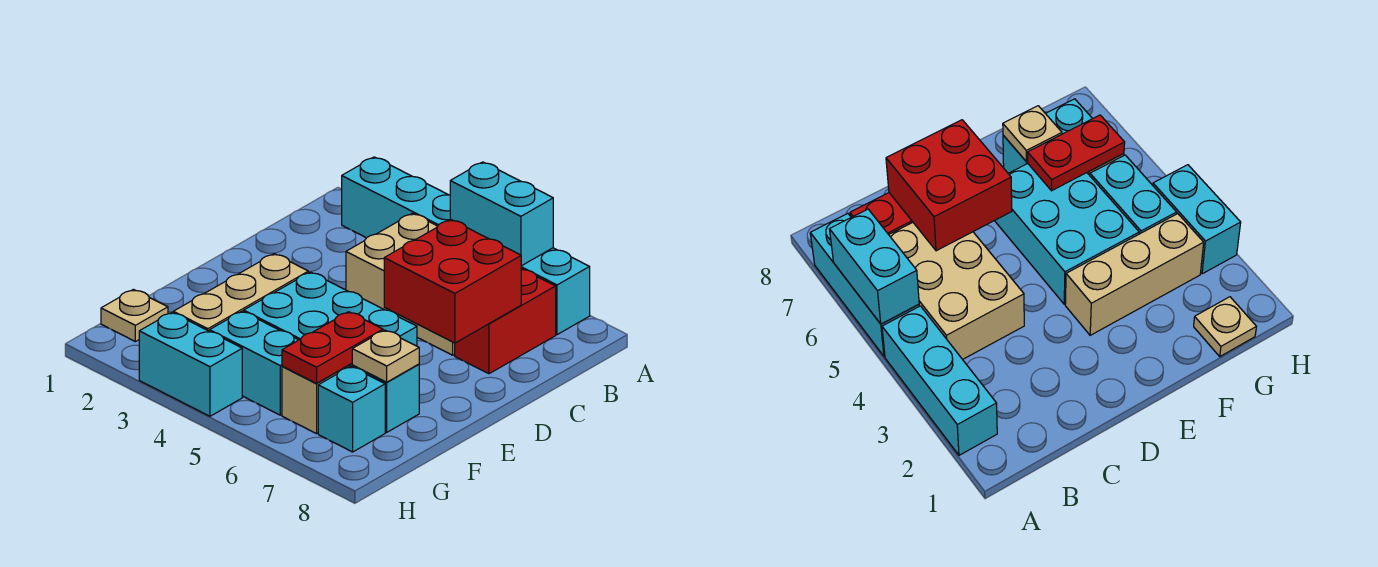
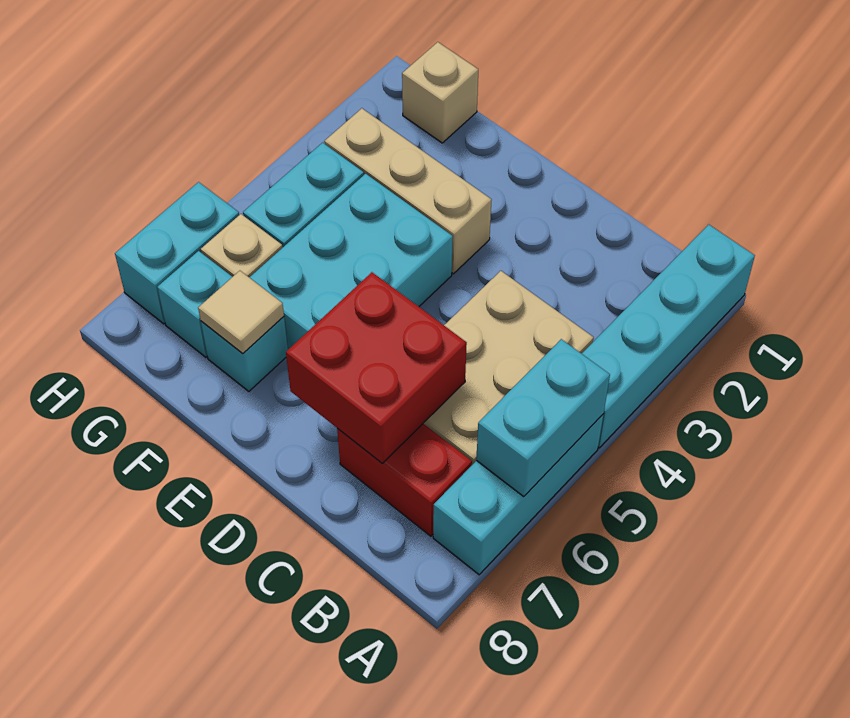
cyan brick A2:A4 level 1 -> cyan brick A1:A4 level 1
red plate F6:G6 level 2 -> none
tan plate F7 level 2 -> tan tile F7 level 2
tan plate G1 level 1 -> tan brick G1 level 1
cyan brick H3:H4 level 1 -> cyan brick H6:H7 level 1

